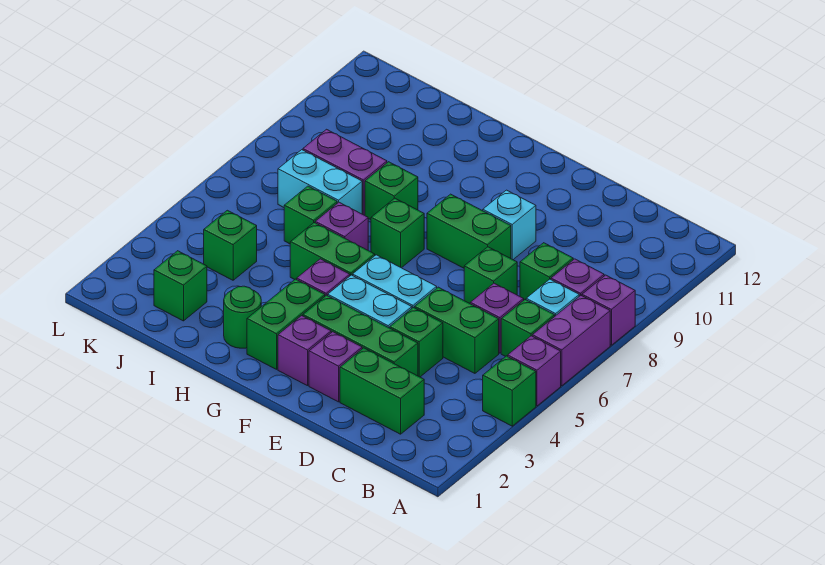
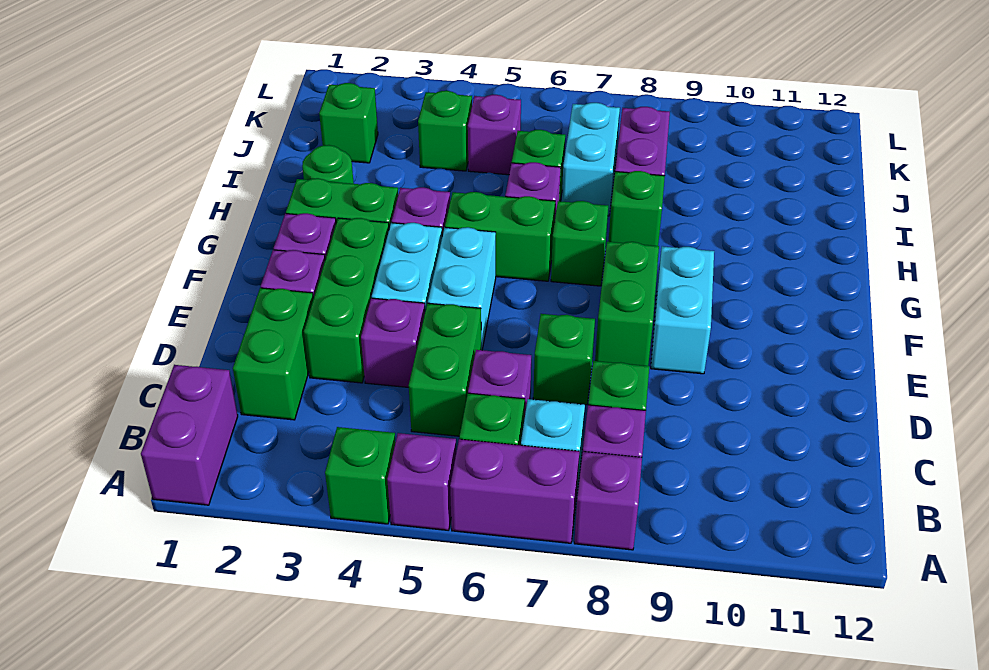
none -> purple brick A1:B1 level 1
green brick D4 level 1 -> purple brick D4 level 1
cyan brick E9 level 1 -> cyan brick E9:F9 level 1
green brick G5:H5 level 1 -> green brick G5:G6 level 1
none -> purple brick J5 level 1

